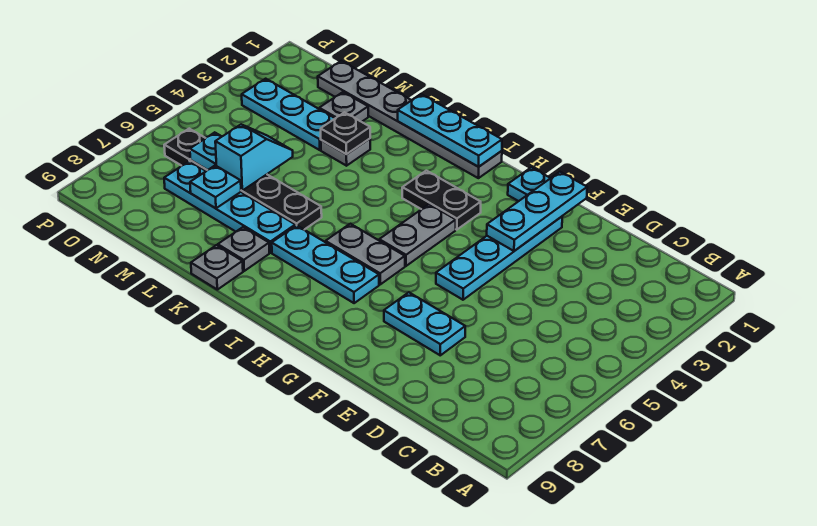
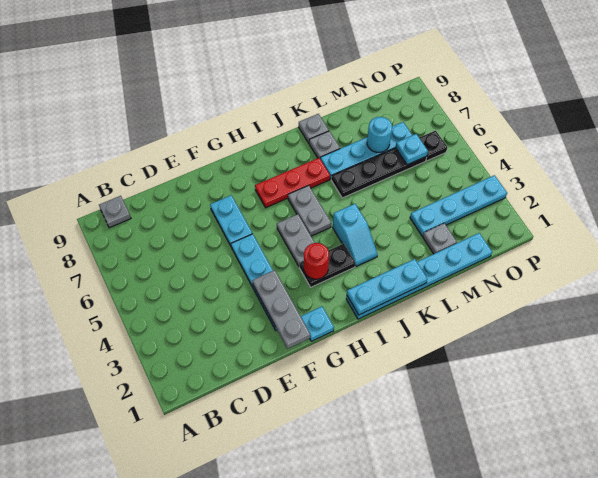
cyan plate E7:F7 level 1 -> cyan plate F6:F7 level 1
cyan plate F1:F3 level 2 -> grey plate F1:F3 level 2
none -> red round brick H3 level 2
grey plate H6:I6 level 1 -> grey plate I5:I6 level 1
cyan plate H7:J7 level 1 -> red plate H7:J7 level 1
grey plate I1:N1 level 1 -> cyan plate I1:N1 level 1
grey plate L3 level 1 -> grey plate B9 level 1
black plate L3 level 2 -> none
cyan plate M3:O3 level 1 -> cyan plate M3:P3 level 1
cyan slope M5:M6 level 2 top 6 -> cyan slope J3:J4 level 1 top 4
cyan plate M7 level 2 -> cyan round brick M7 level 2

